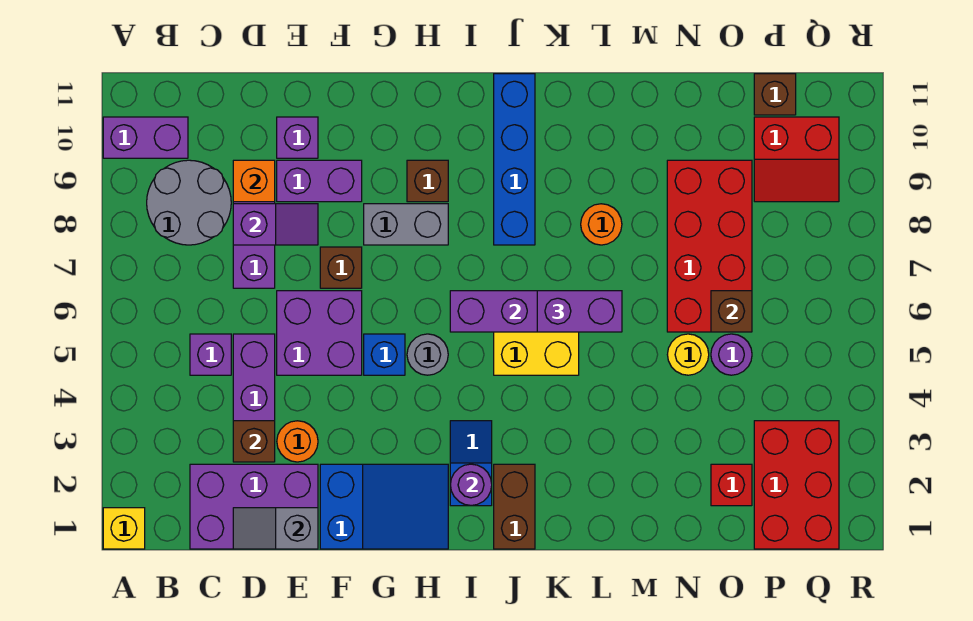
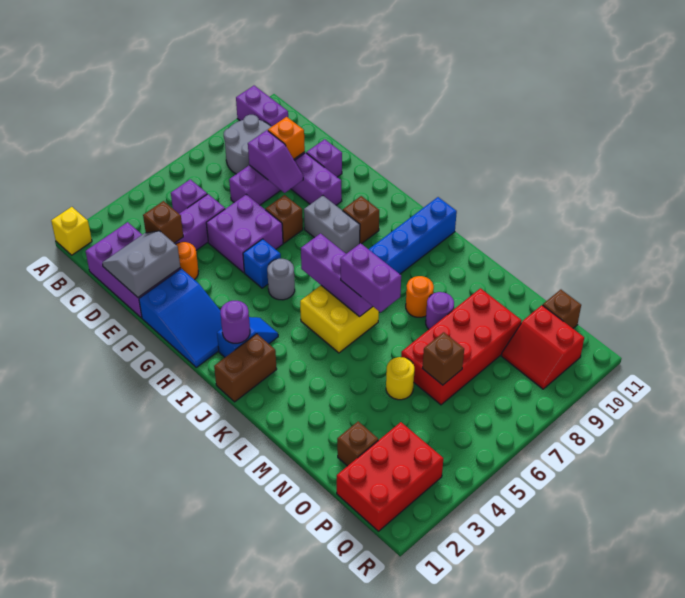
grey slope D1:E1 level 2 top E -> grey slope D1:E2 level 2 top E
red brick O2 level 1 -> brown brick O2 level 1
purple round brick O5 level 1 -> purple round brick M8 level 1

